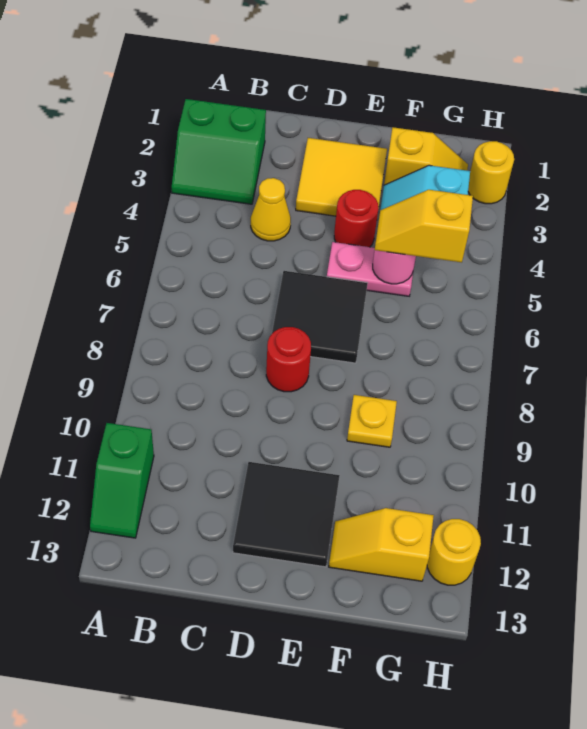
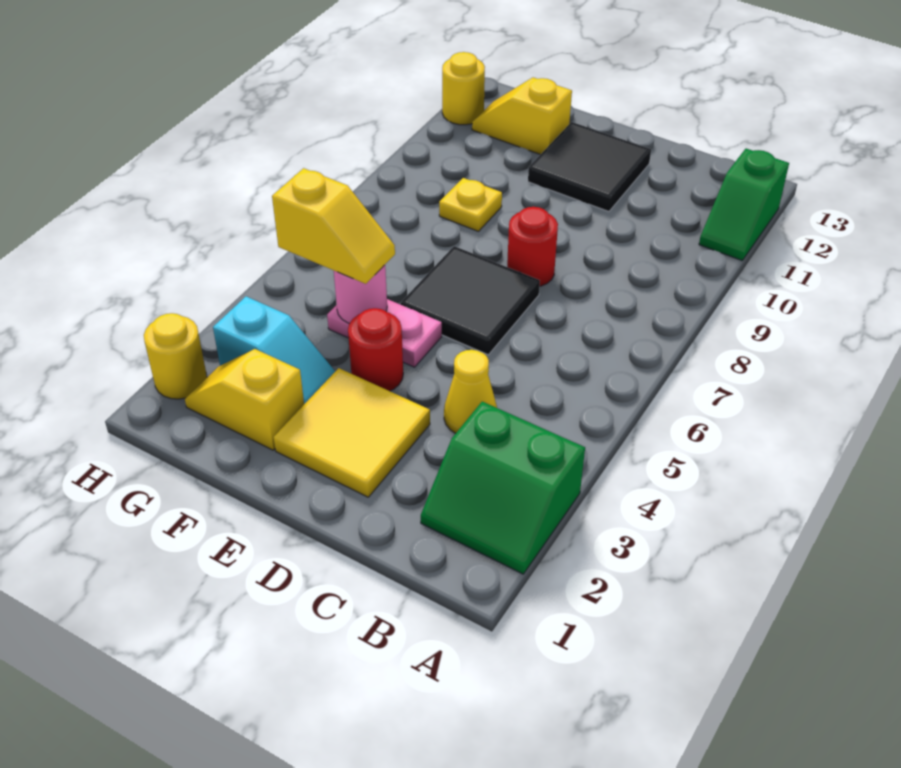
green slope A2:B3 level 1 top 2 -> green slope A2:B3 level 1 top 3
green slope A11:A12 level 1 top 11 -> green slope A11:A12 level 1 top 12
yellow slope F12:G12 level 1 top G -> yellow slope F12:G12 level 1 top F

